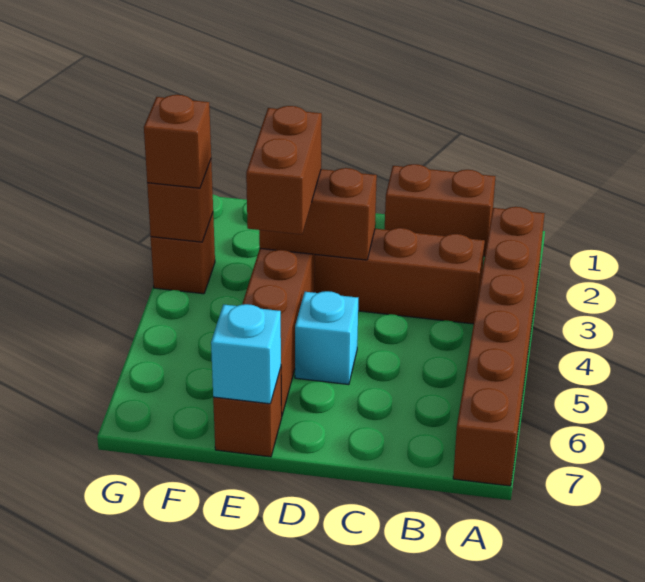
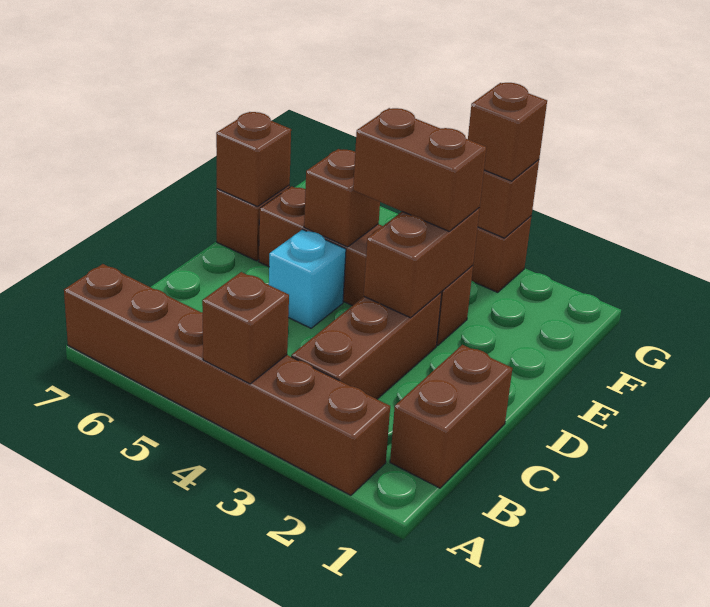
none -> brown brick A4 level 2
none -> brown brick E5 level 2
cyan brick E7 level 2 -> brown brick E7 level 2

